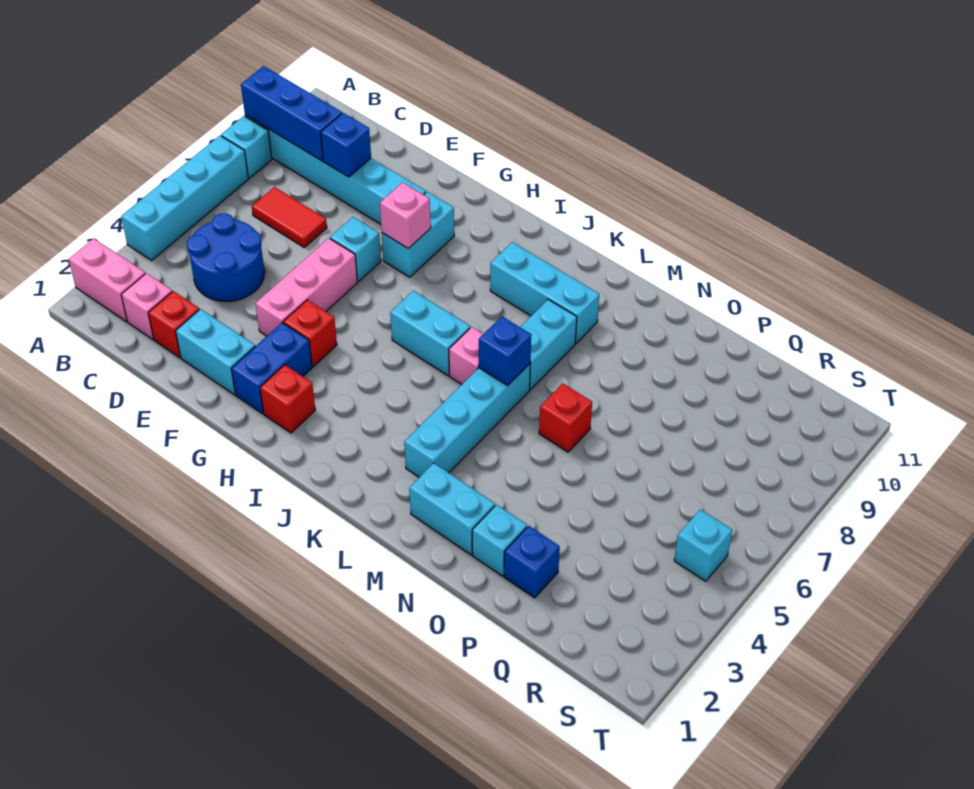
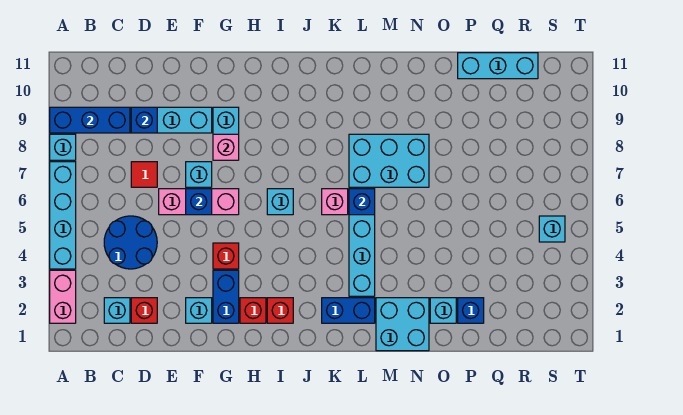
pink brick A2:B2 level 1 -> pink brick A2:A3 level 1
pink brick C2 level 1 -> cyan brick C2 level 1
red tile C7:D7 level 1 -> red tile D7 level 1
cyan brick E2:F2 level 1 -> cyan brick F2 level 1
pink brick F4:F6 level 1 -> pink brick E6:G6 level 1
none -> blue brick F6 level 2
cyan brick I6:J6 level 1 -> cyan brick I6 level 1
cyan brick J9:L9 level 1 -> cyan brick P11:R11 level 1
none -> blue brick K2:L2 level 1
cyan brick L7:L8 level 1 -> cyan brick L7:N8 level 1
cyan brick M2:N2 level 1 -> cyan brick M1:N2 level 1
red brick N6 level 1 -> red brick I2 level 1

